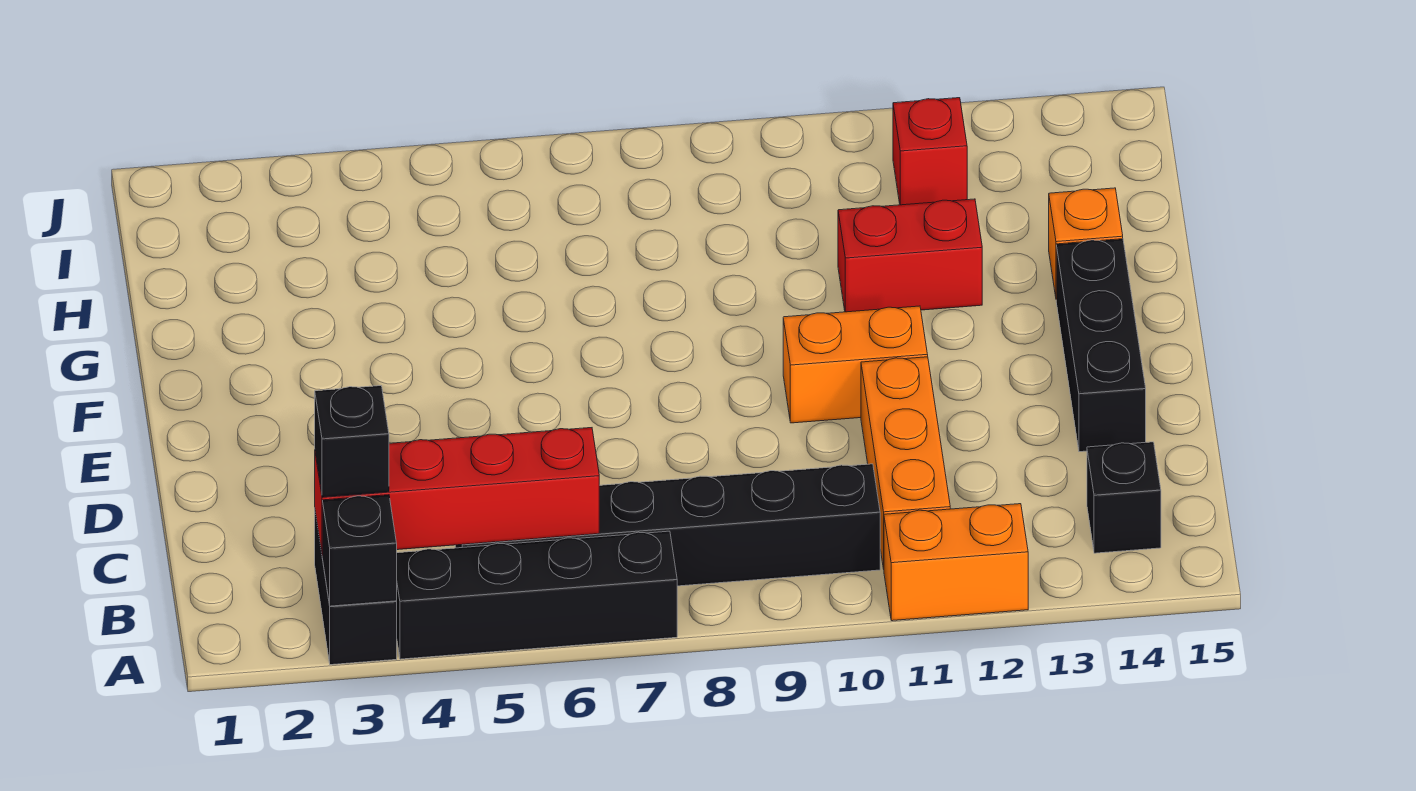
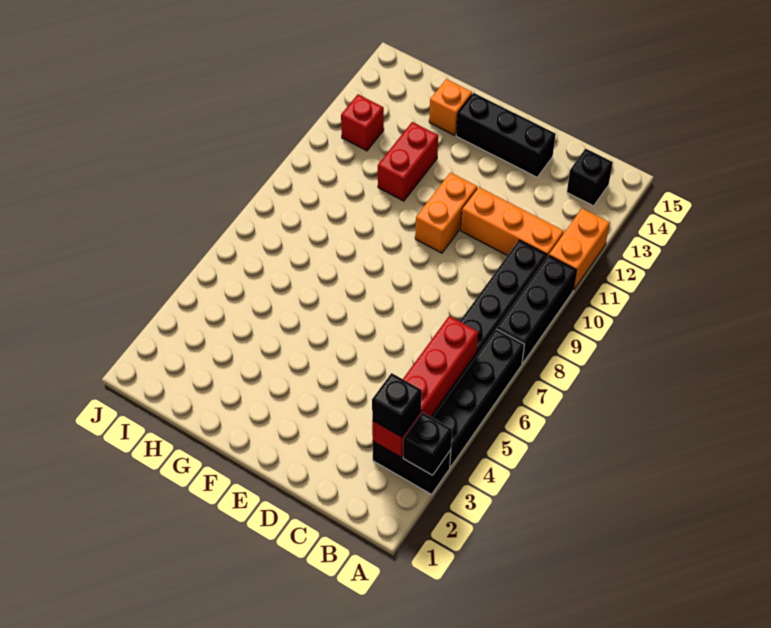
none -> black brick A8:A10 level 1

